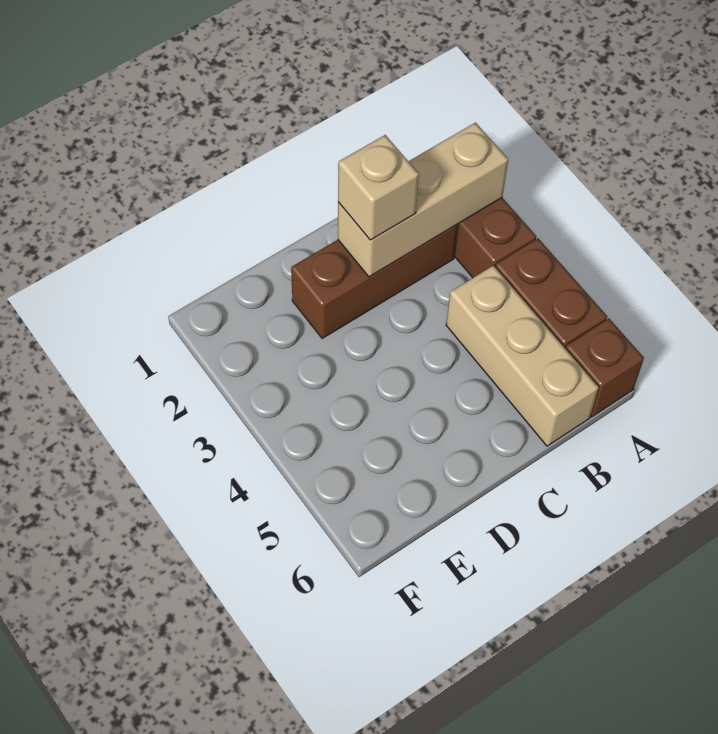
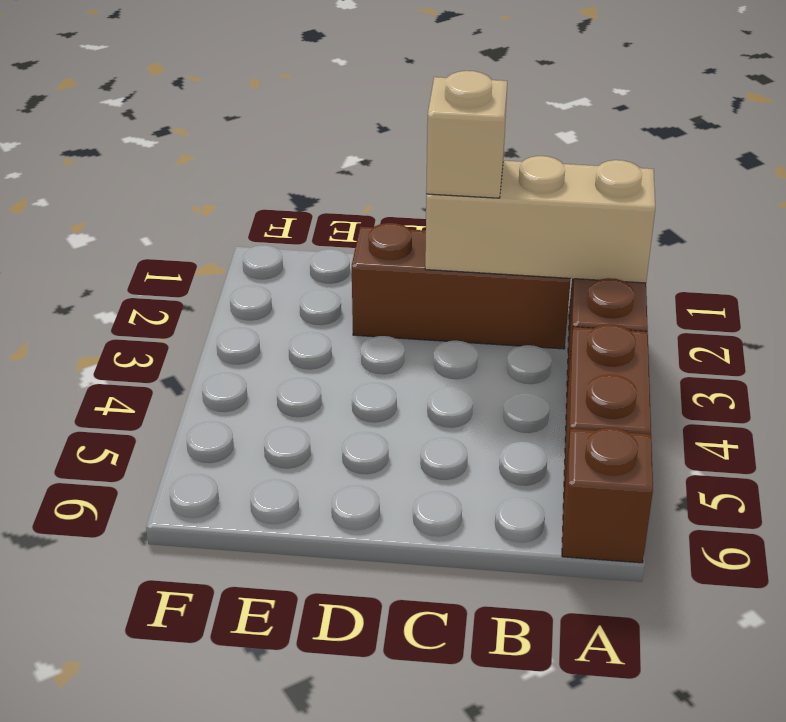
tan brick B4:B6 level 1 -> none

